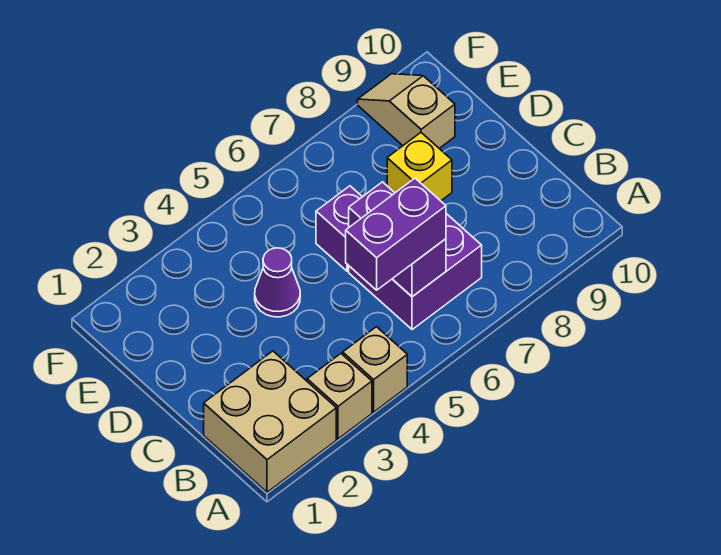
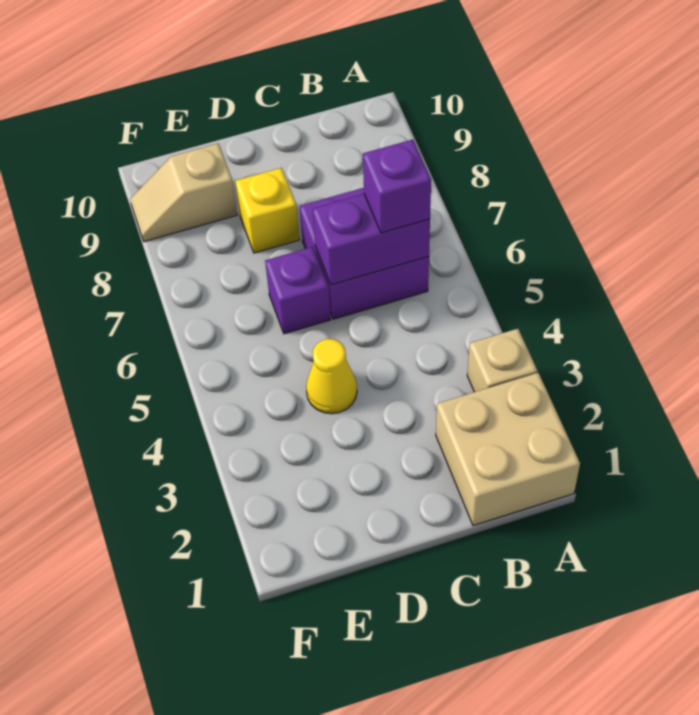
tan brick A4 level 1 -> none
purple brick B5:B6 level 3 -> purple brick B6 level 3
purple cone D4 level 1 -> yellow cone D4 level 1

